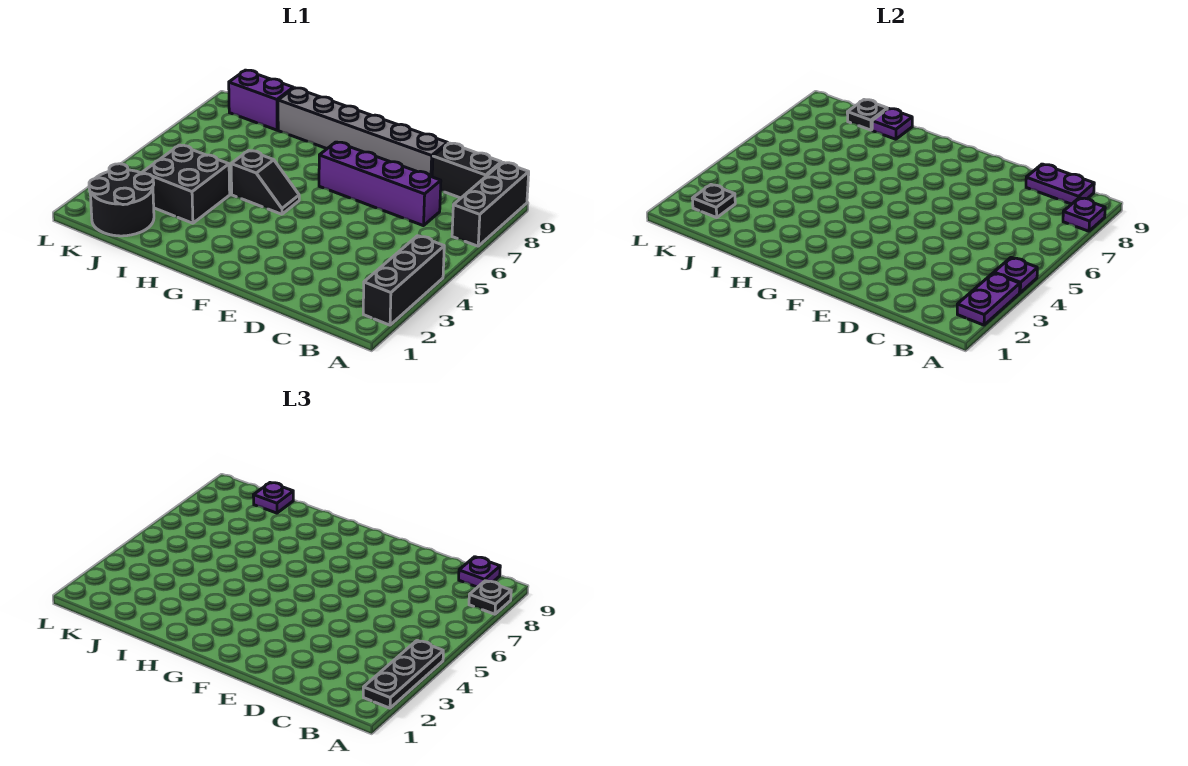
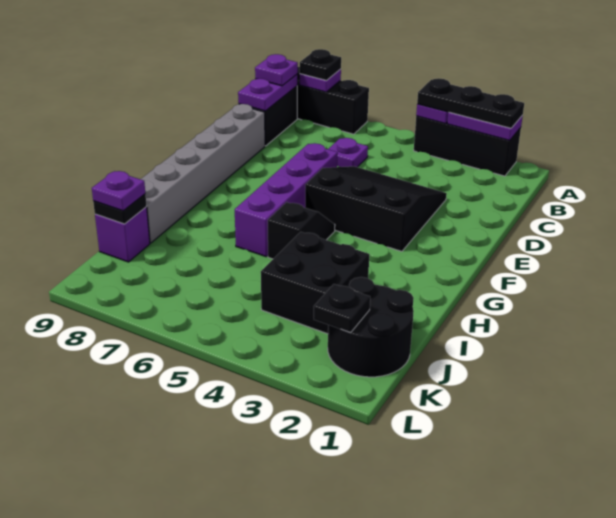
purple brick C7:F7 level 1 -> purple brick E6:H6 level 1
none -> black slope D3:F5 level 1 top F
purple plate I9 level 2 -> purple plate C6 level 1
purple brick J9:K9 level 1 -> purple brick J9 level 1

